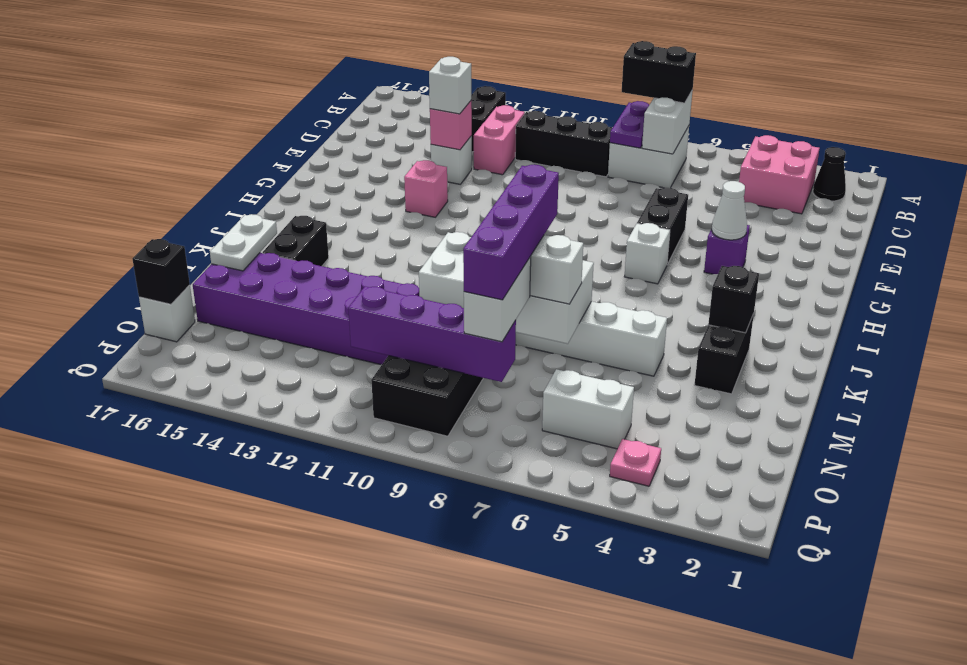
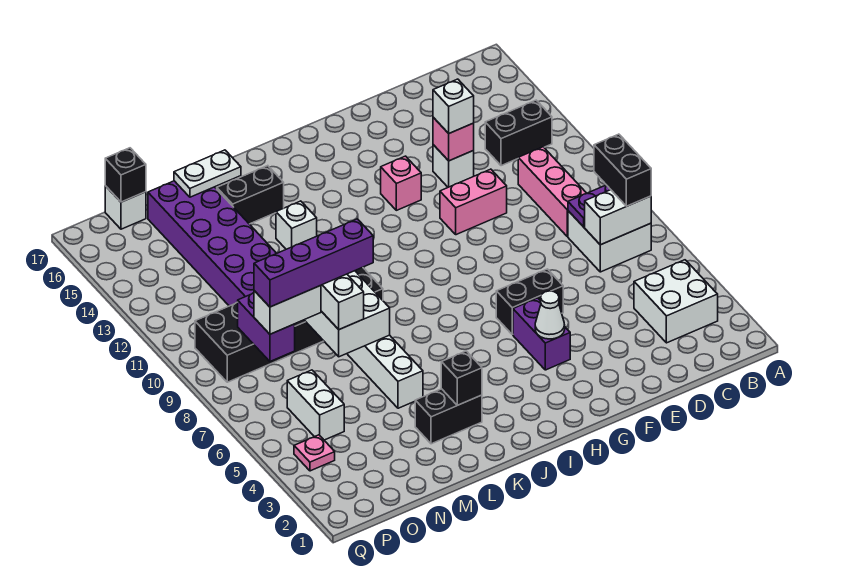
black cone B2 level 1 -> none
pink brick B3:C4 level 1 -> white brick B3:C4 level 1
black brick C9:C11 level 1 -> pink brick C9:C11 level 1
pink brick C12:D12 level 1 -> pink brick E11:F11 level 1
purple brick G4 level 1 -> purple brick G4:G5 level 1
white brick H6 level 1 -> white brick K13 level 1
purple brick O8:O11 level 2 -> purple brick O8:O9 level 2

